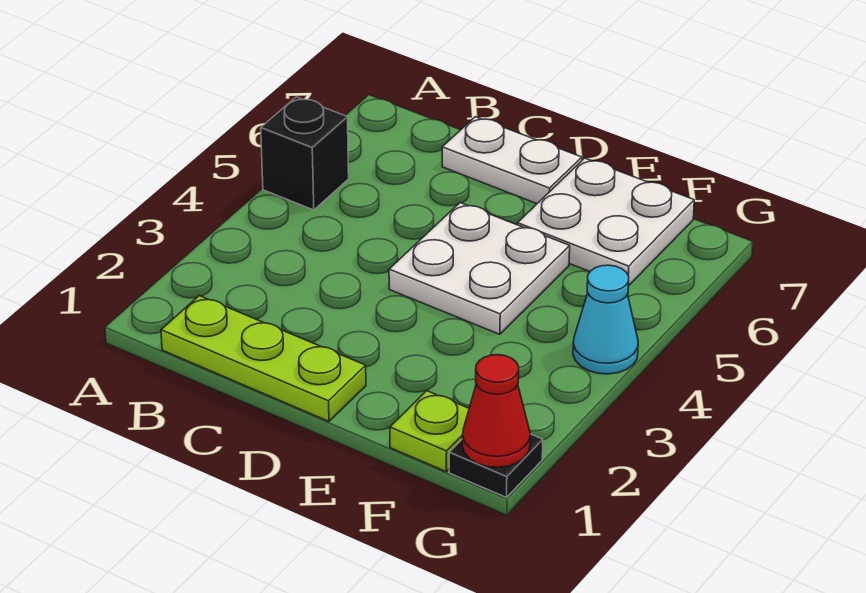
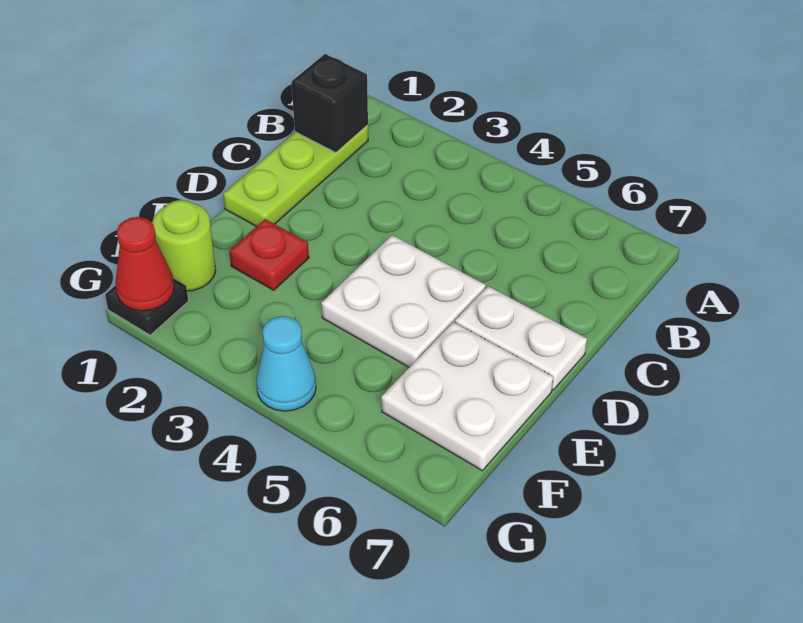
black brick A5 level 1 -> black brick B1 level 2
white plate C7:D7 level 1 -> white plate D6:D7 level 1
none -> red plate E2 level 1
lime plate F1 level 1 -> lime round brick F1 level 1

